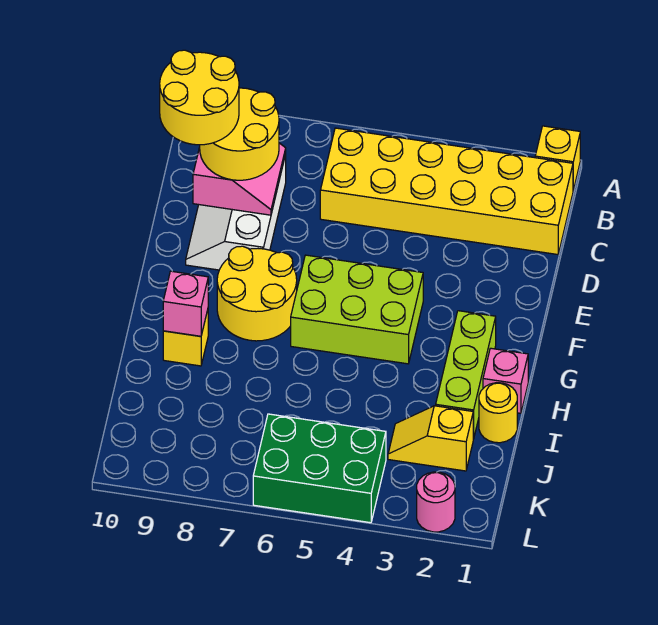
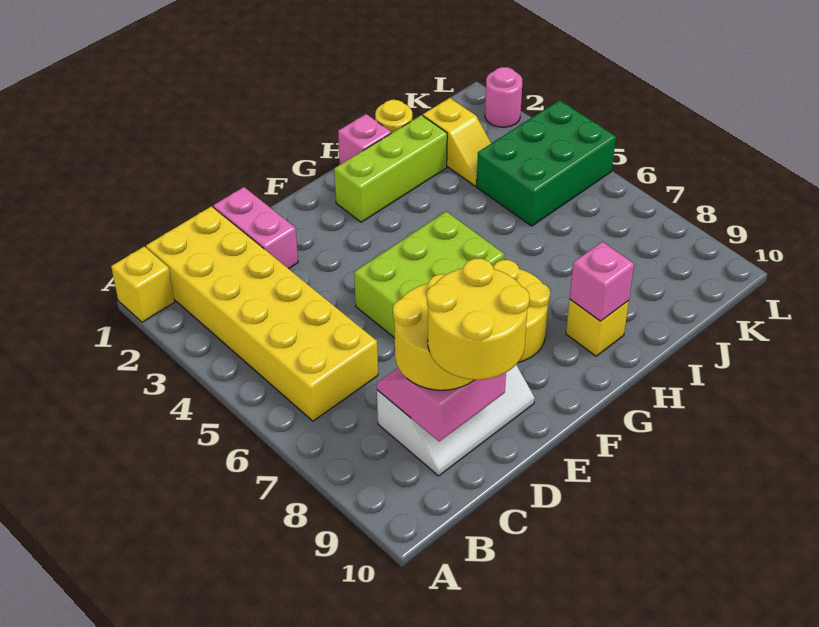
none -> pink brick D1:D2 level 1
lime brick F4:G6 level 1 -> lime brick E5:G6 level 1
green brick K4:L6 level 1 -> green brick J4:L5 level 1

